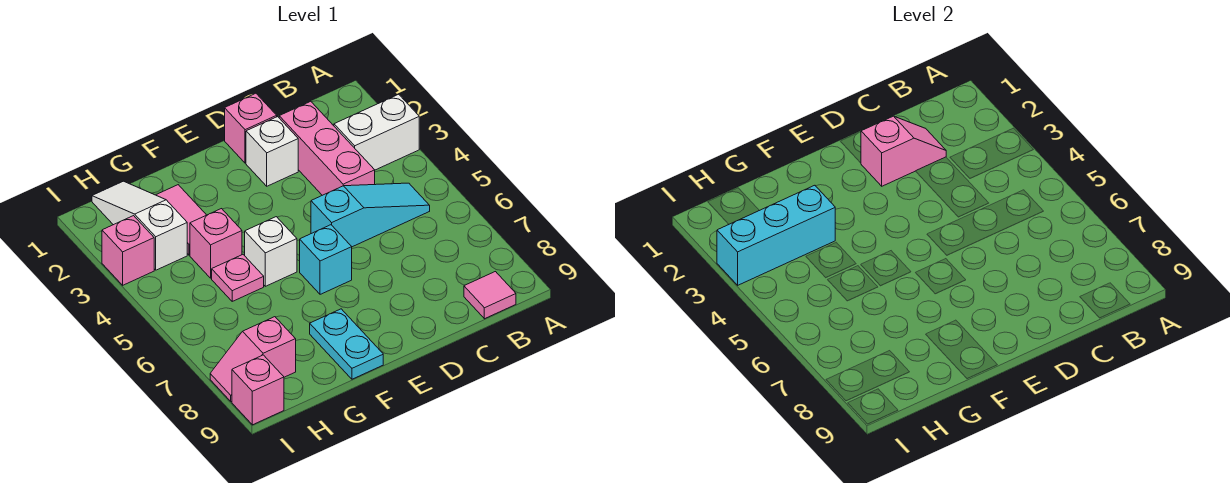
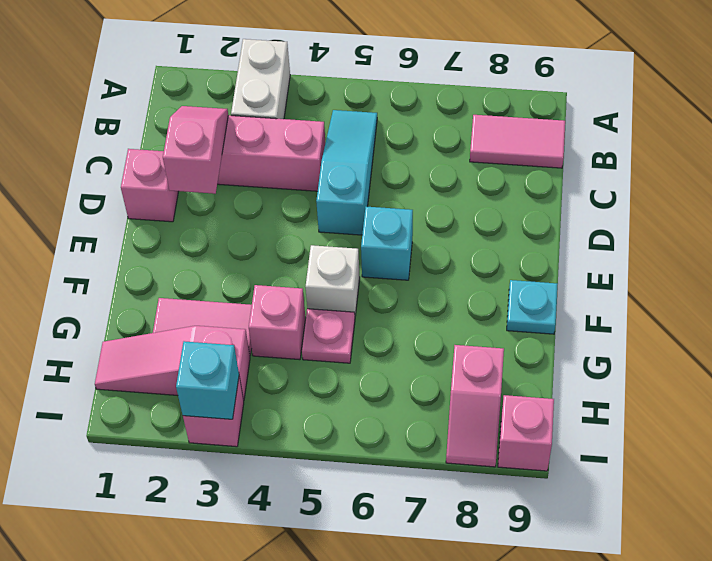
pink tile B9 level 1 -> pink tile B8:B9 level 1
white brick D2 level 1 -> none
cyan plate F8:F9 level 1 -> cyan plate F9 level 1
cyan brick G3:I3 level 2 -> cyan brick I3 level 2
white slope H1:H3 level 1 top 3 -> pink slope H1:H3 level 1 top 3

